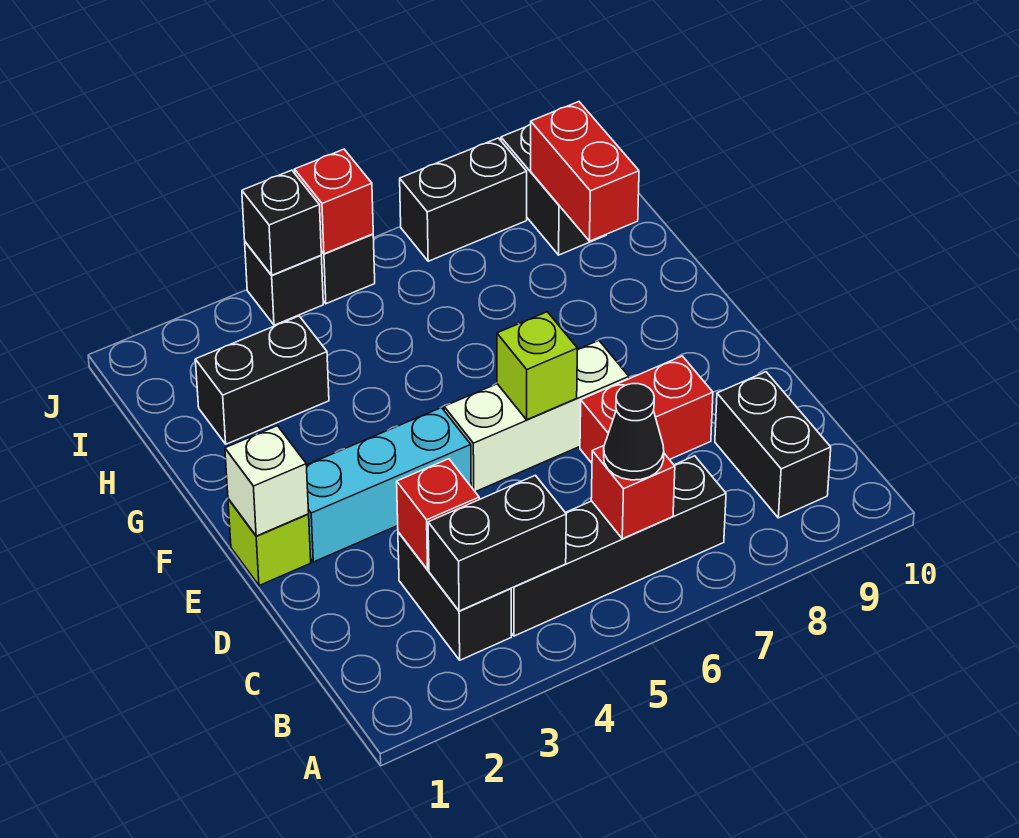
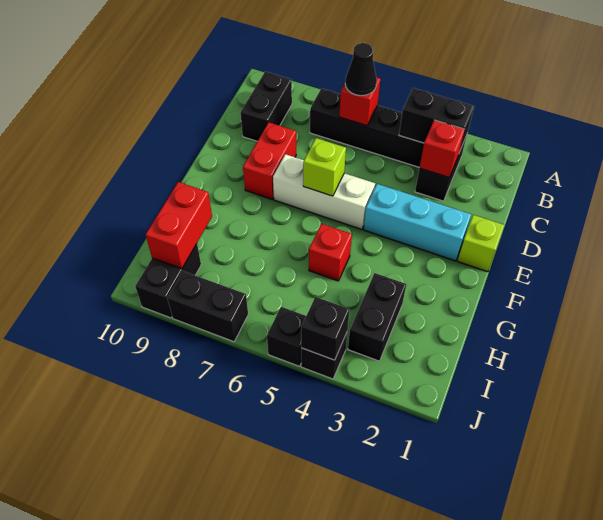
red brick D7:D8 level 1 -> red brick D8:E8 level 1
white brick E1 level 2 -> none
black brick H2:H3 level 1 -> black brick H3:I3 level 1
red brick J5 level 2 -> red brick G5 level 1

